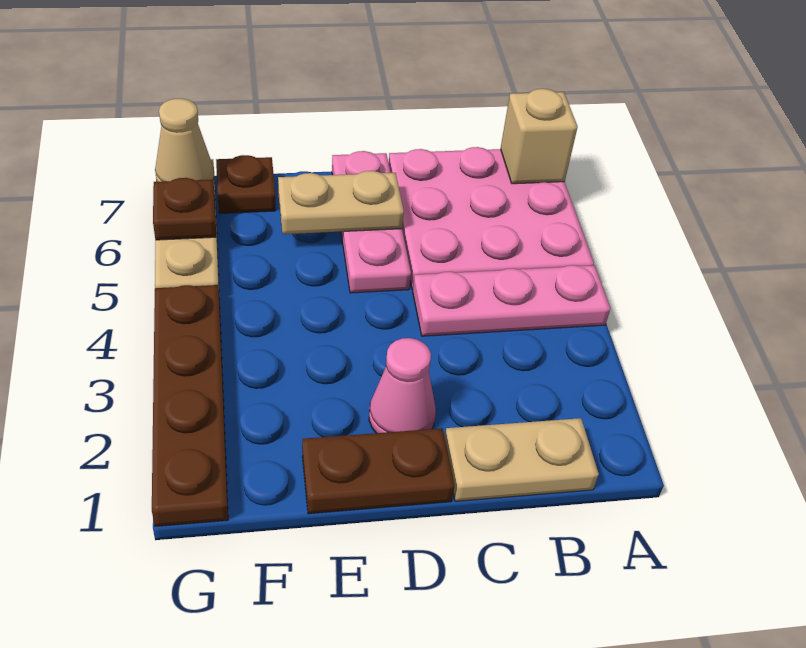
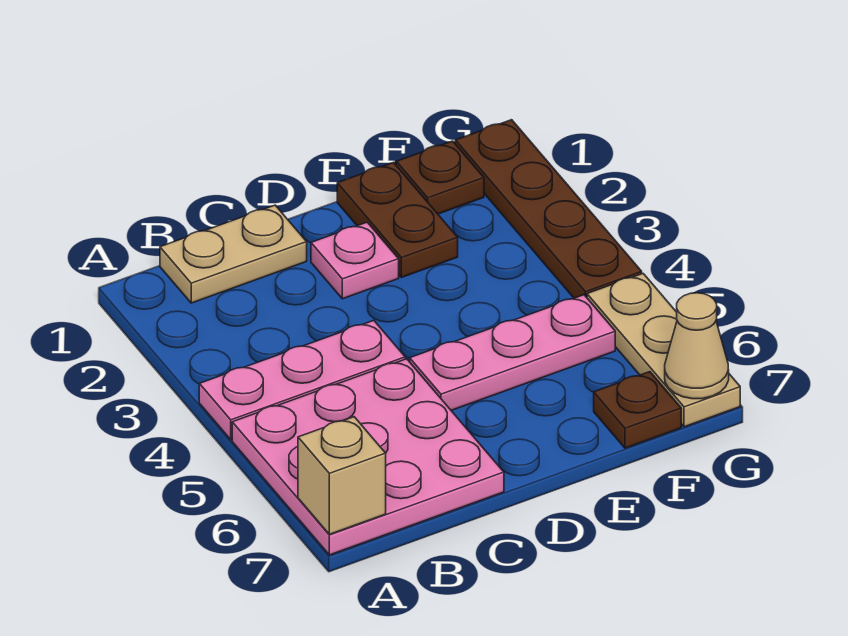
brown plate D1:E1 level 1 -> brown plate E1:E2 level 1
pink cone D2 level 1 -> pink plate D2 level 1
pink plate D5:D7 level 1 -> pink plate D5:F5 level 1
tan plate D6:E6 level 2 -> none
brown plate G6 level 2 -> brown plate F1 level 1

